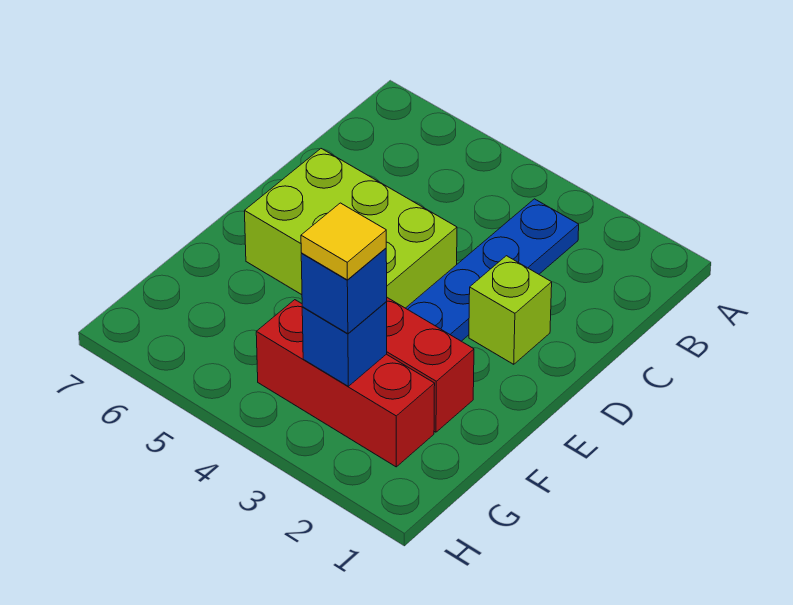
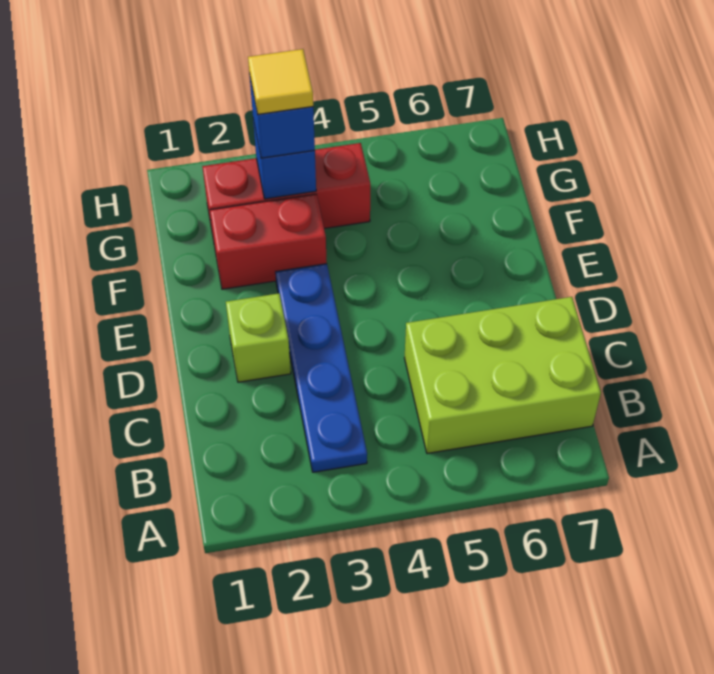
lime brick D4:E6 level 1 -> lime brick B5:C7 level 1

